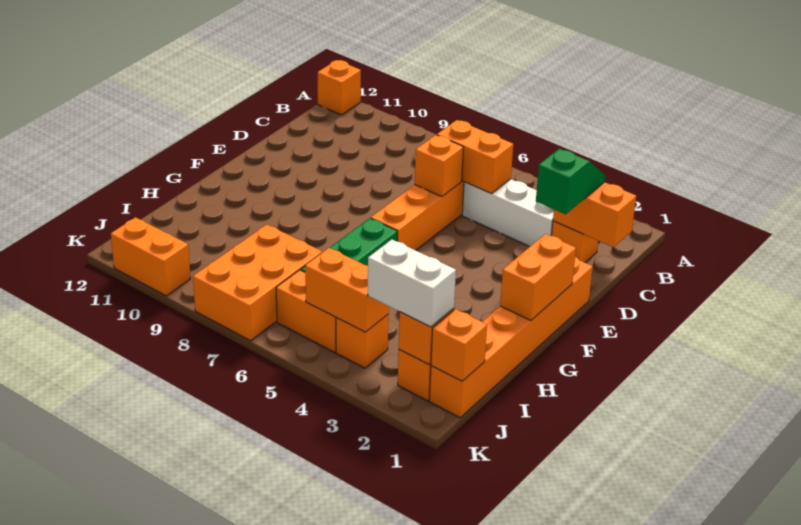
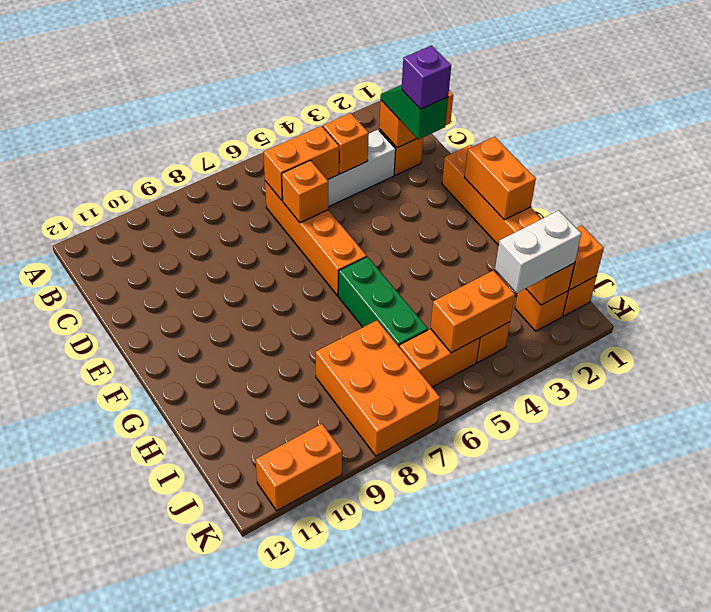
orange brick A12 level 1 -> orange brick C4 level 2
none -> purple brick D2 level 4

